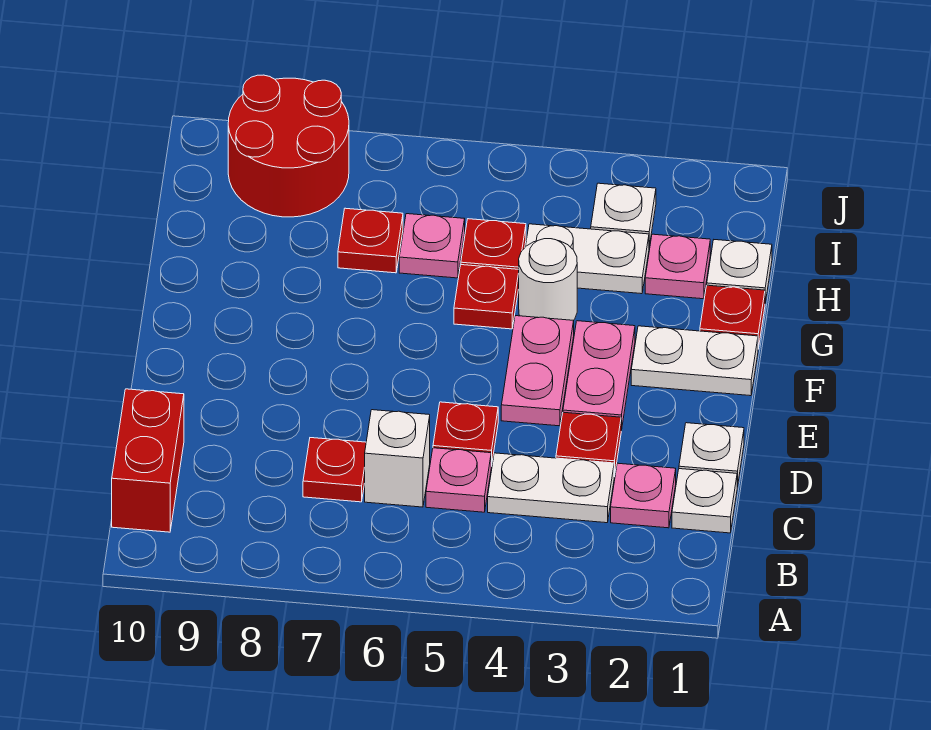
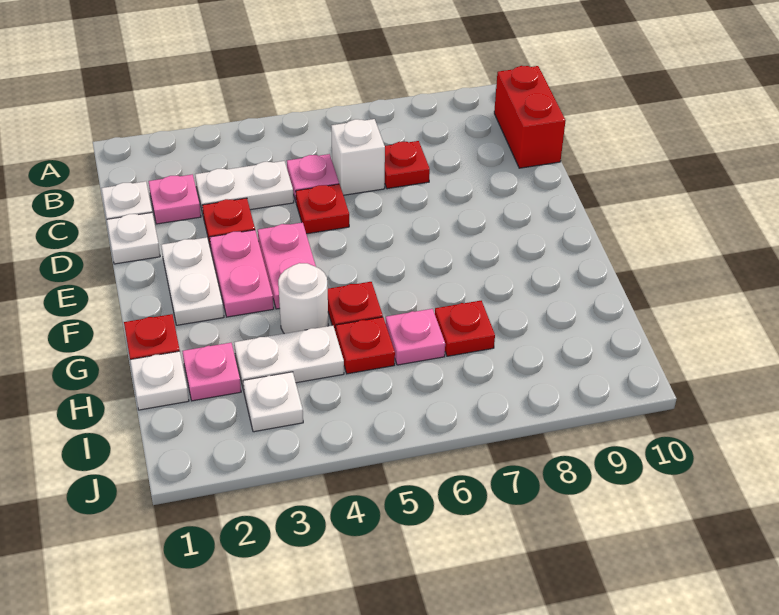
white plate F1:F2 level 1 -> white plate E2:F2 level 1
red round brick I8:J9 level 1 -> none

